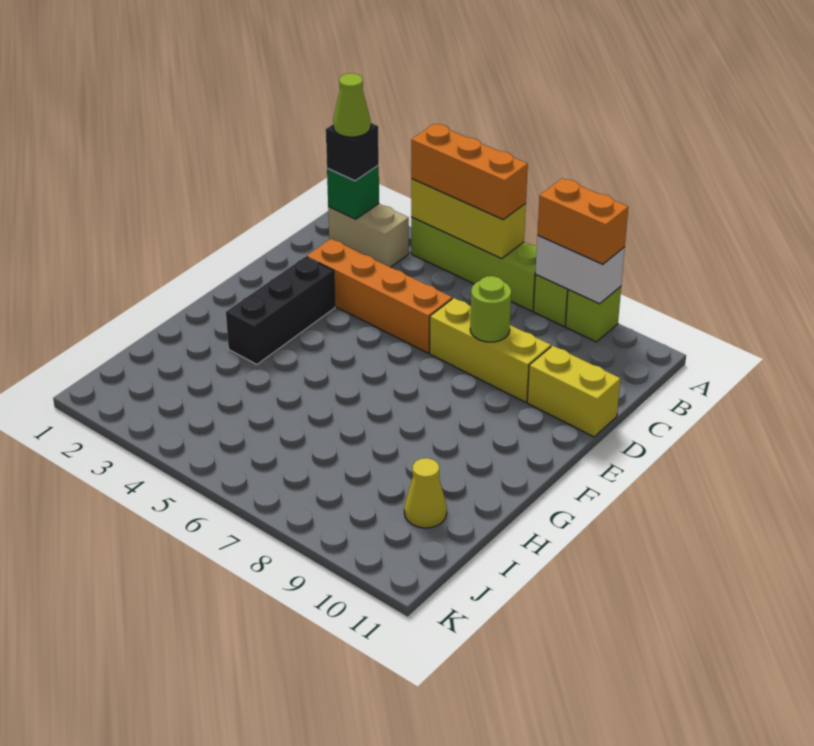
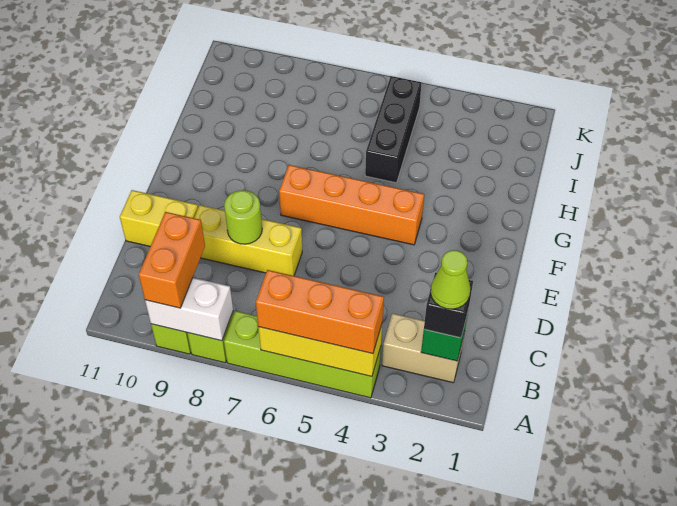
orange brick A8:A9 level 3 -> orange brick A9:B9 level 3
orange brick D3:D6 level 1 -> orange brick F4:F7 level 1
black brick E3:G3 level 1 -> black brick H5:J5 level 1
yellow cone I10 level 1 -> none

